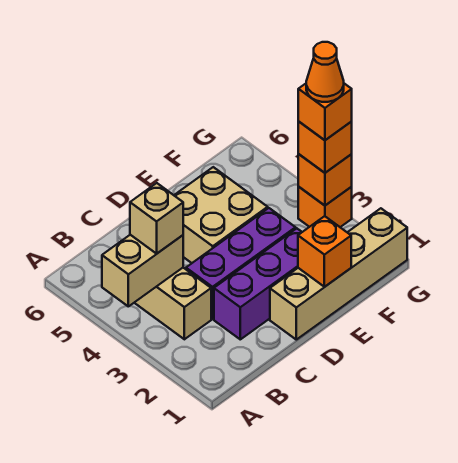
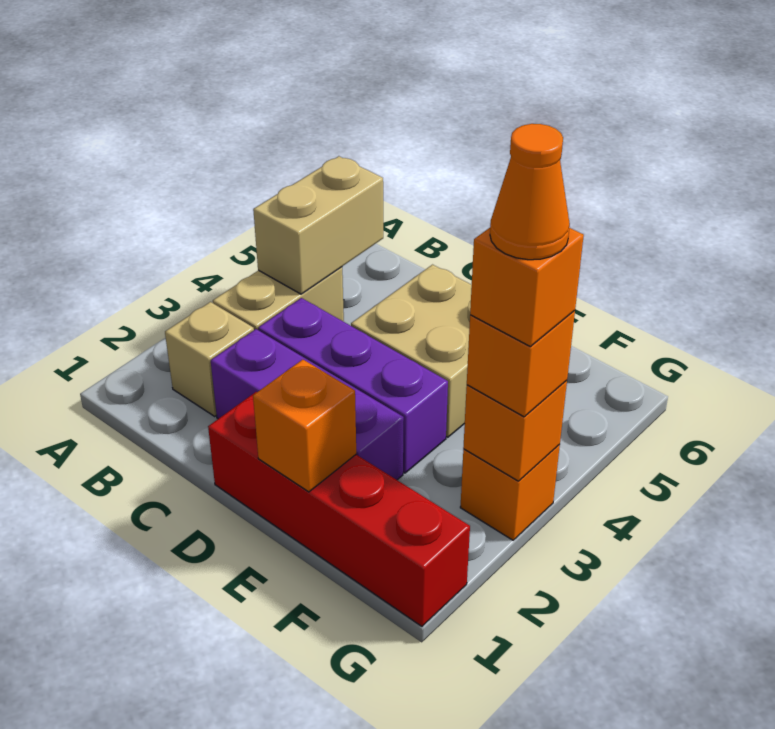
tan brick A4:B4 level 2 -> tan brick B4:B5 level 2
tan brick B4 level 3 -> tan brick B2 level 1
tan brick D1:G1 level 1 -> red brick D1:G1 level 1

